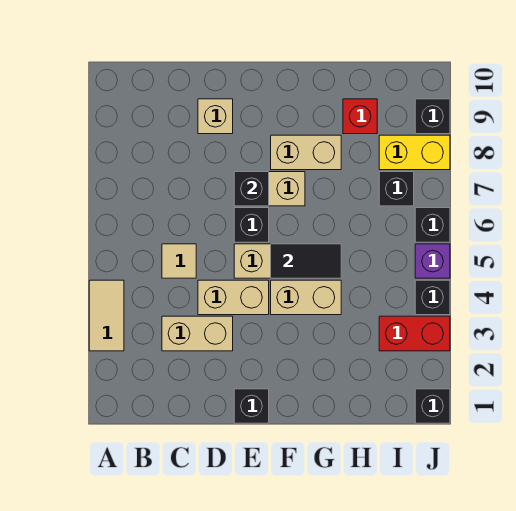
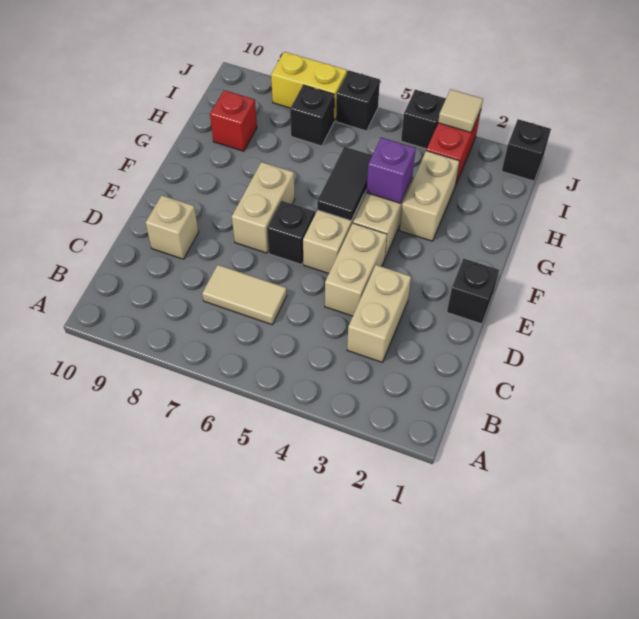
tan tile A3:A4 level 1 -> tan tile C6:C7 level 1
tan tile C5 level 1 -> tan tile J3 level 2
black brick E7 level 2 -> none
tan brick F8:G8 level 1 -> tan brick G3:H3 level 1
yellow brick I8:J8 level 1 -> yellow brick J7:J8 level 1
purple brick J5 level 1 -> purple brick G4 level 2
black brick J9 level 1 -> none

